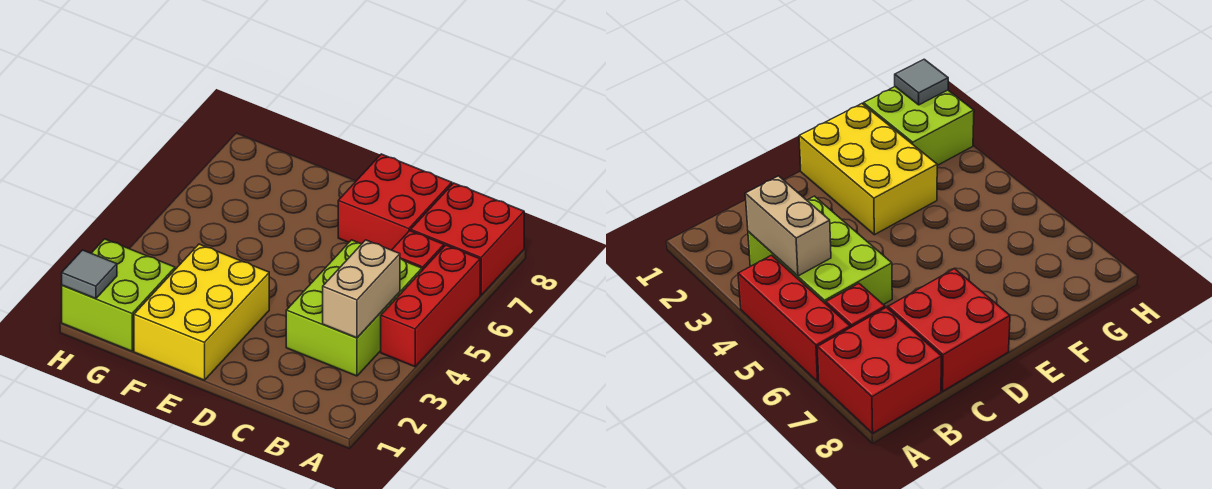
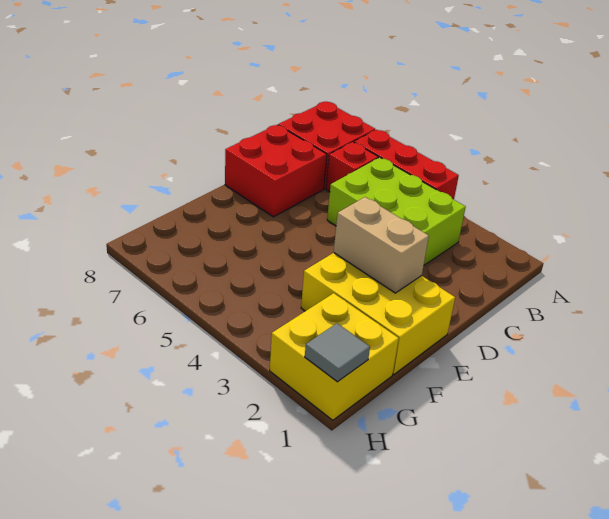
tan brick B3:B4 level 2 -> tan brick E2:E3 level 2
lime brick G1:H2 level 1 -> yellow brick G1:H2 level 1

